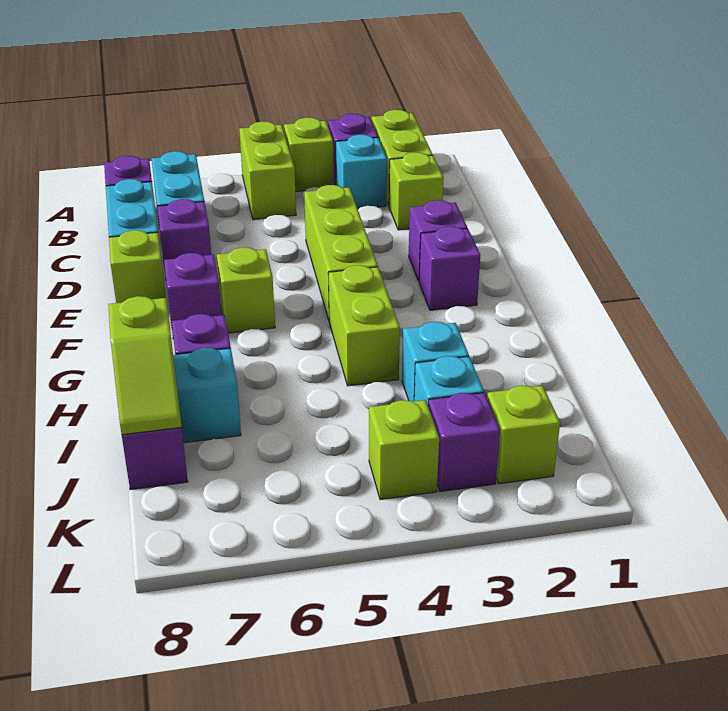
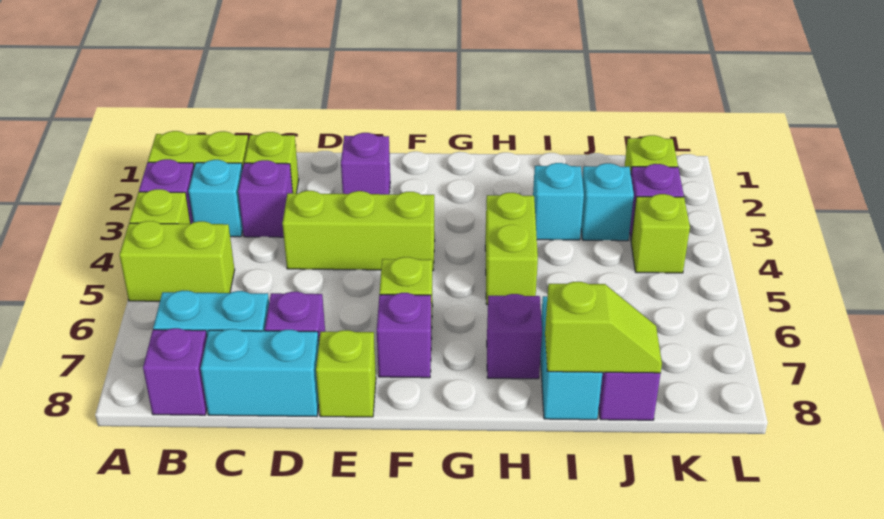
purple brick F2 level 1 -> purple brick C3 level 1
lime brick G4:H4 level 1 -> lime brick H4:H5 level 1

